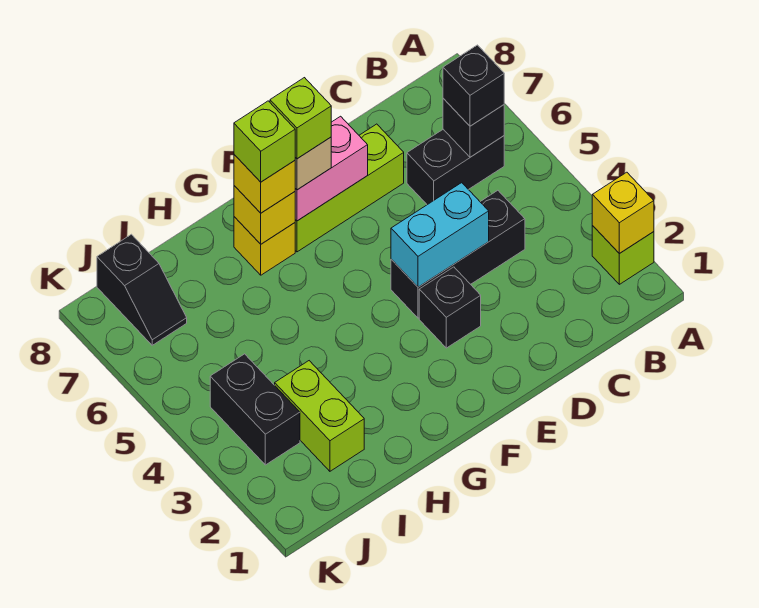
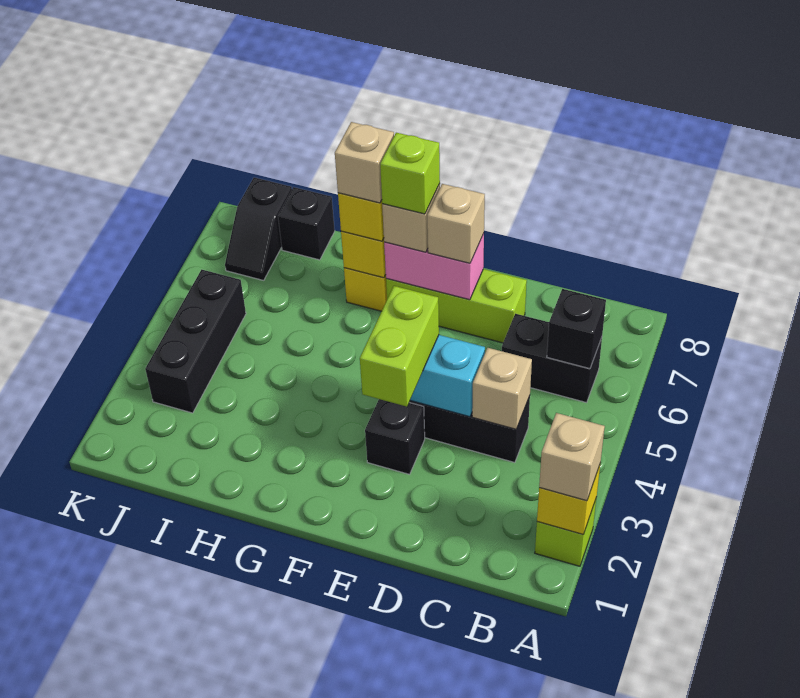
none -> tan brick A2 level 3
black brick B6 level 3 -> black brick I8 level 1
none -> tan brick C4 level 2
none -> tan brick E7 level 3
lime brick G7 level 4 -> tan brick G7 level 4
lime brick I2:I3 level 1 -> lime brick E3:E4 level 3
black brick J3:J4 level 1 -> black brick J3:J5 level 1

